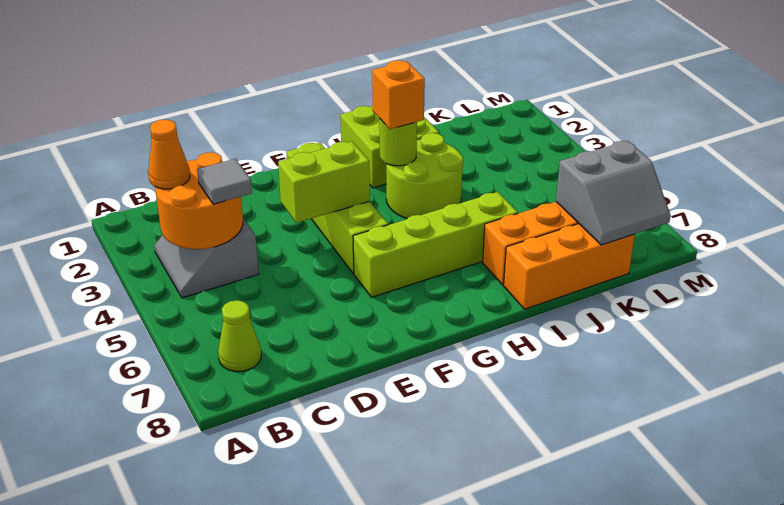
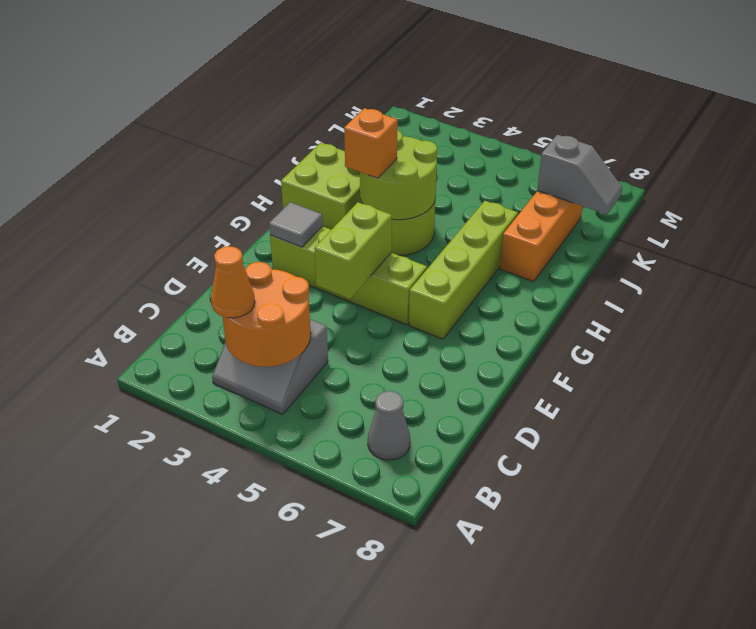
lime cone B7 level 1 -> grey cone B7 level 1
grey tile C4 level 3 -> grey tile F2 level 2
lime round brick H3 level 2 -> lime round brick H3:I4 level 2
orange brick I8:K8 level 1 -> none
grey slope K7:L8 level 2 top 7 -> grey slope K7:K8 level 2 top 7

